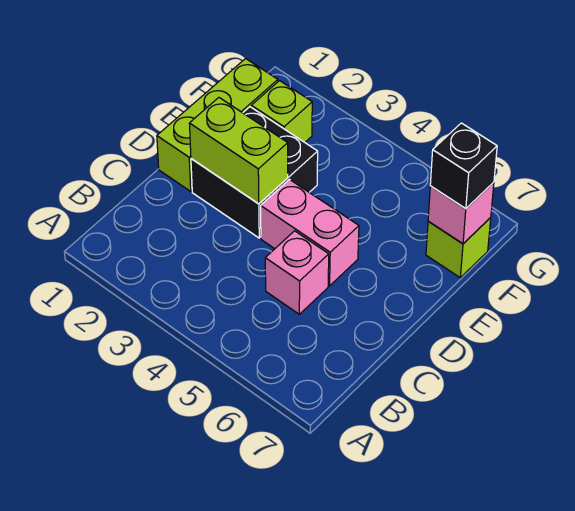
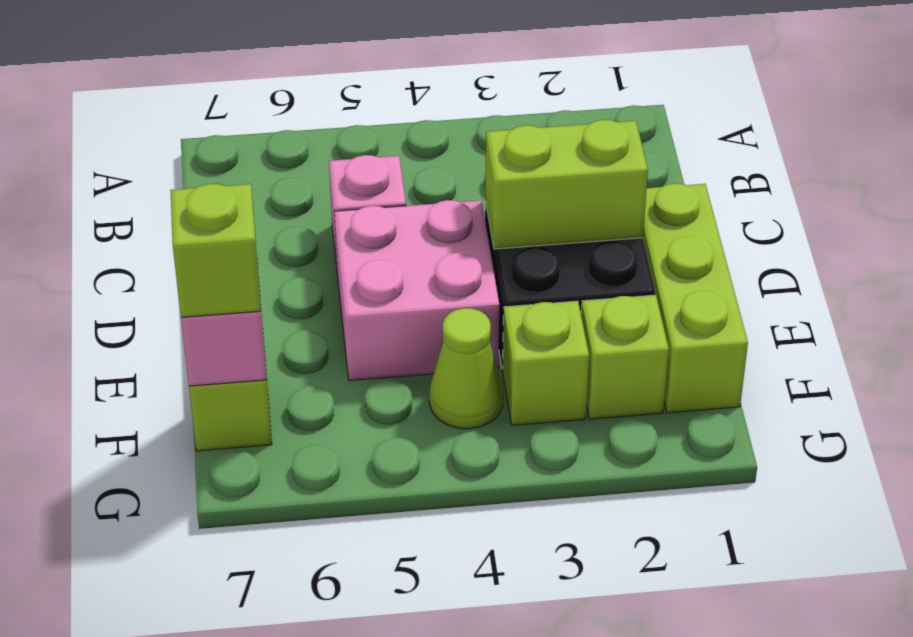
pink brick D4:D5 level 1 -> pink brick D4:E5 level 1
none -> lime brick F3 level 1
none -> lime cone F4 level 1
black brick F7 level 3 -> lime brick F7 level 3

